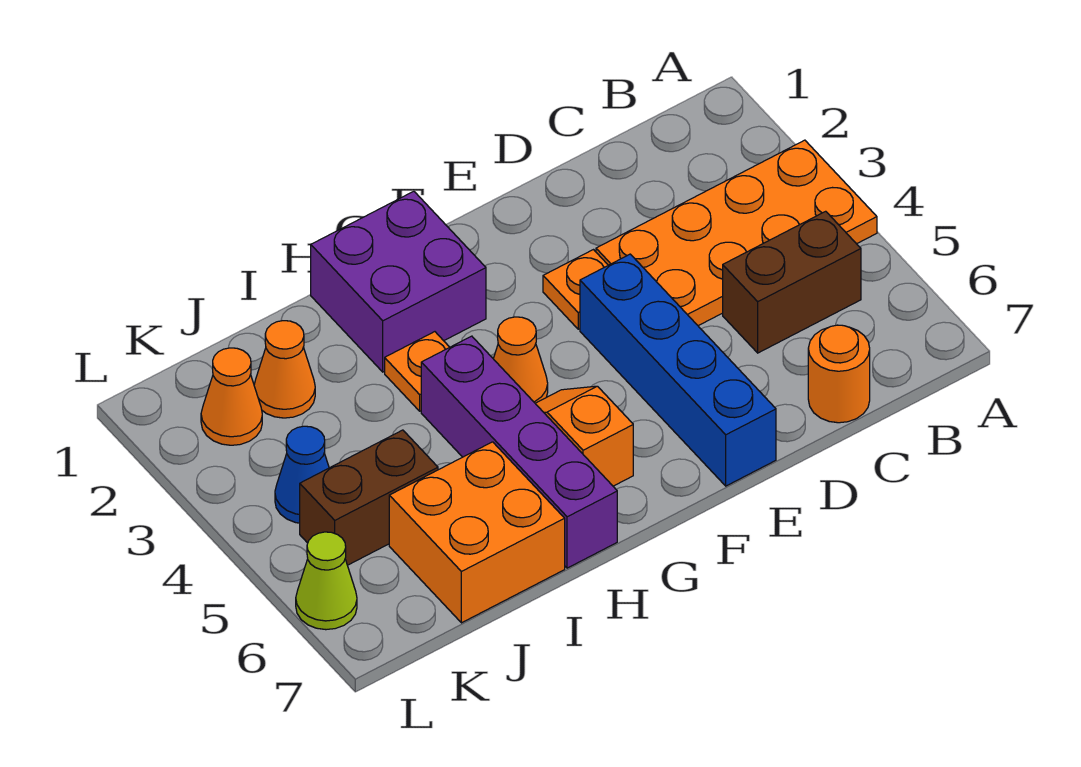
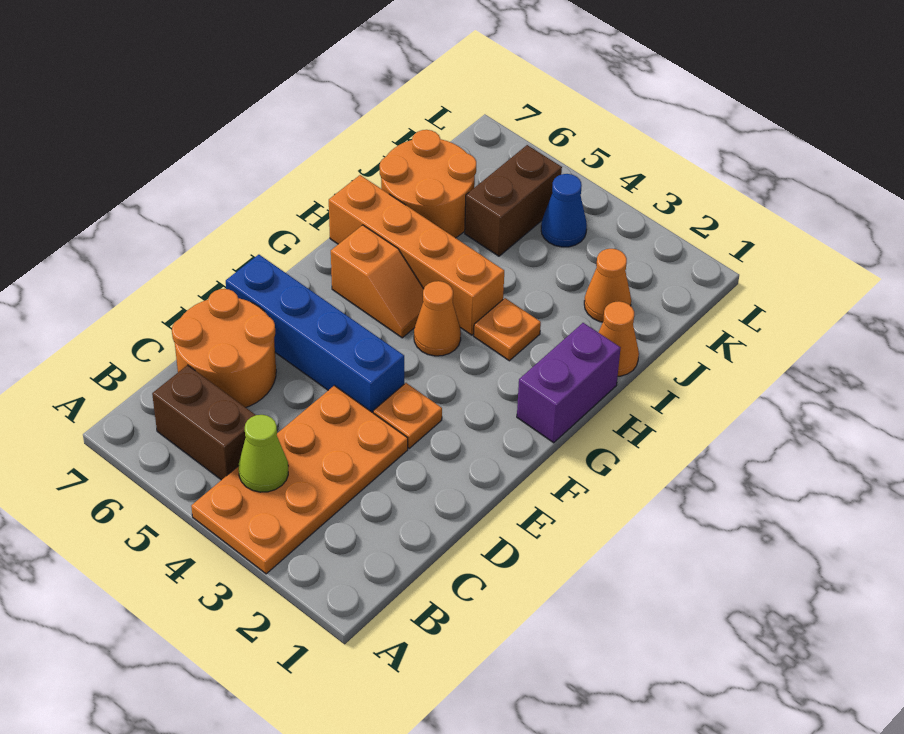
brown brick B5:C5 level 1 -> brown brick B5:B6 level 1
orange round brick C7 level 1 -> orange round brick C6:D7 level 1
purple brick G1:H2 level 1 -> purple brick G1:H1 level 1
purple brick H4:H7 level 1 -> orange brick H4:H7 level 1
orange brick I6:J7 level 1 -> orange round brick I6:J7 level 1
orange cone K2 level 1 -> orange cone I1 level 1
lime cone L6 level 1 -> lime cone B4 level 2

